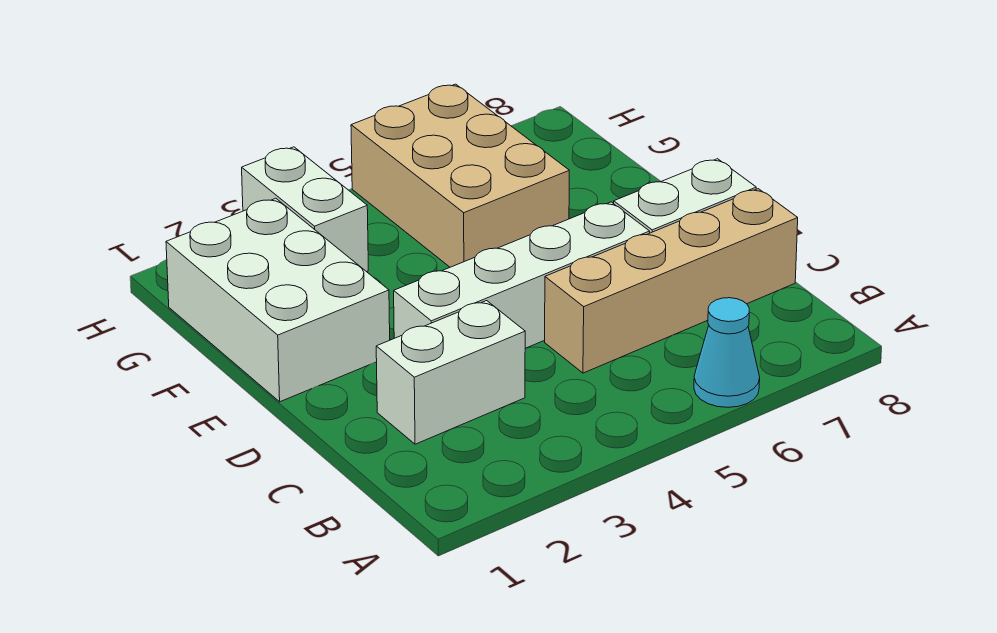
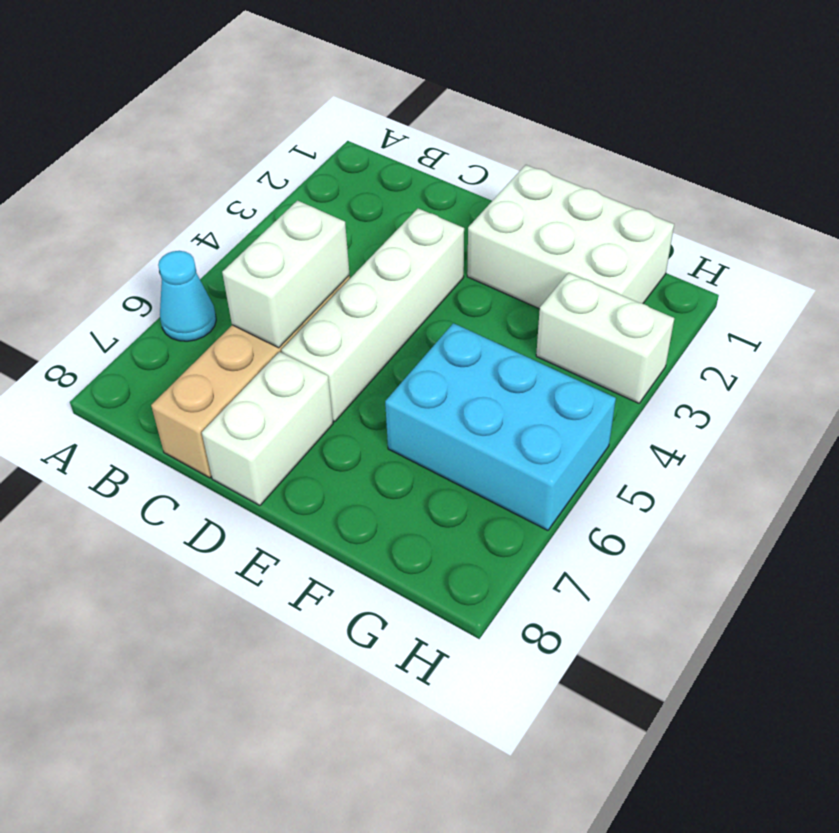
white brick C2:C3 level 1 -> white brick C5:C6 level 2
tan brick F5:H6 level 1 -> cyan brick F5:H6 level 1

